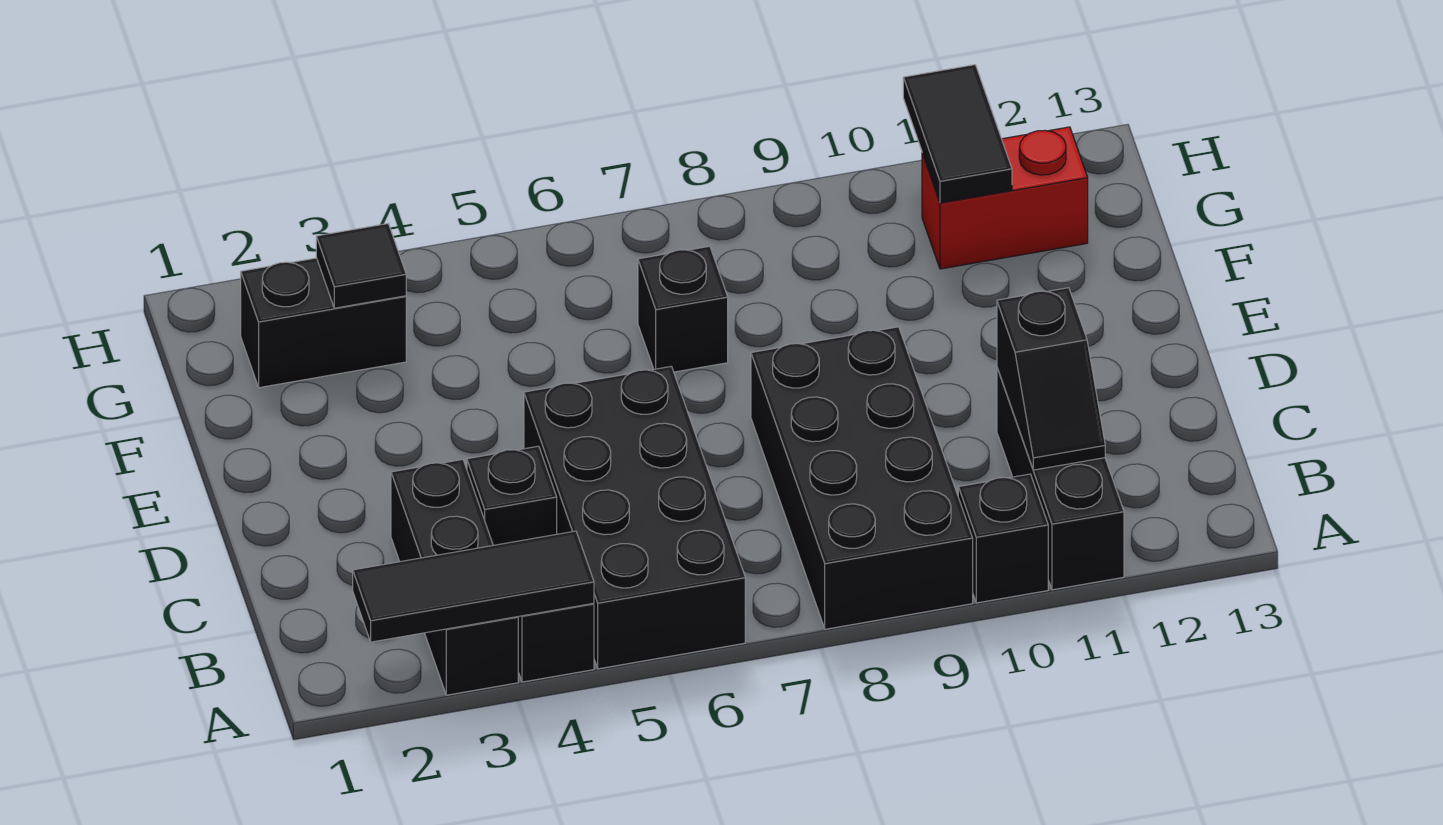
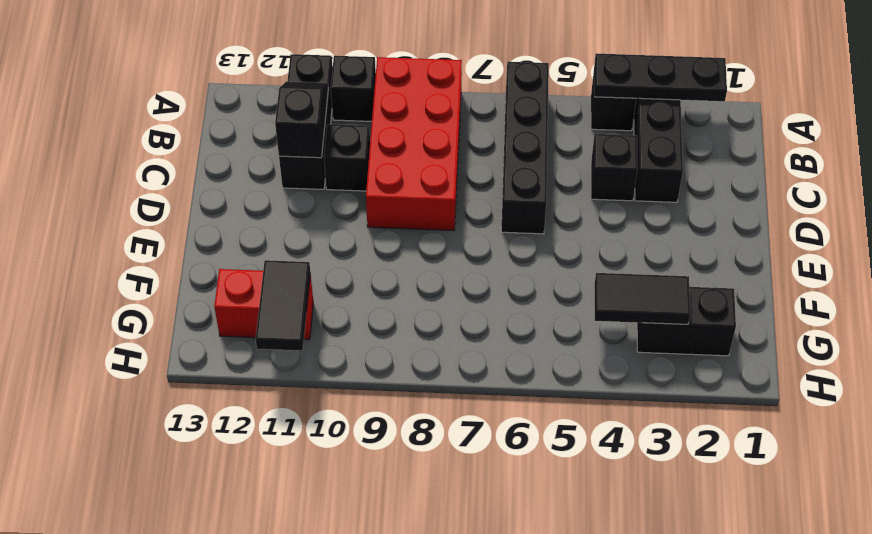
black tile A2:A4 level 2 -> black plate A2:A4 level 2
black brick A5:D6 level 1 -> black brick A6:D6 level 1
black brick A8:D9 level 1 -> red brick A8:D9 level 1
black brick F7 level 1 -> black brick C10 level 1
black tile G3 level 2 -> black tile G3:G4 level 2

